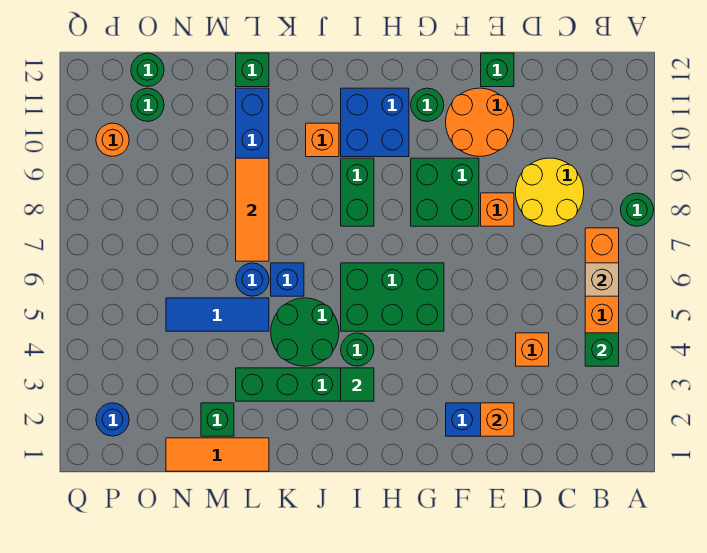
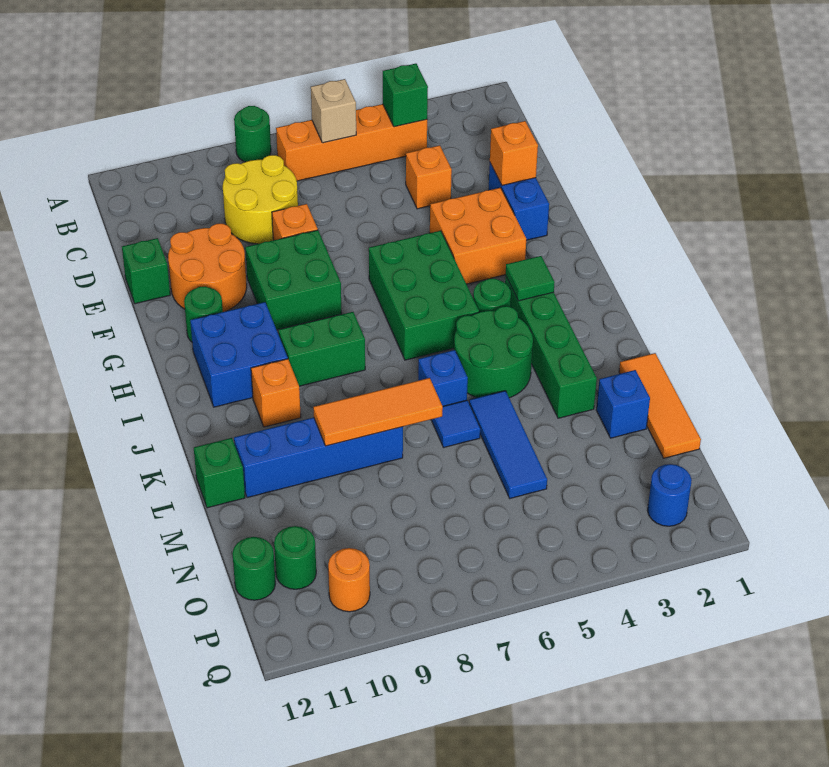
none -> orange brick F3:G4 level 1
blue round brick L6 level 1 -> blue tile L6 level 1
green brick M2 level 1 -> blue brick M2 level 1

